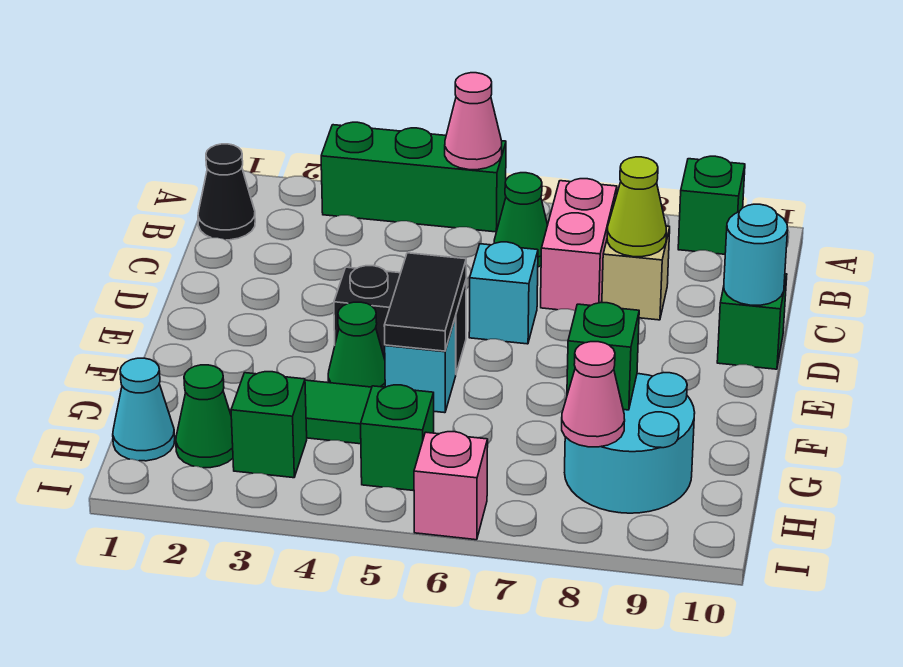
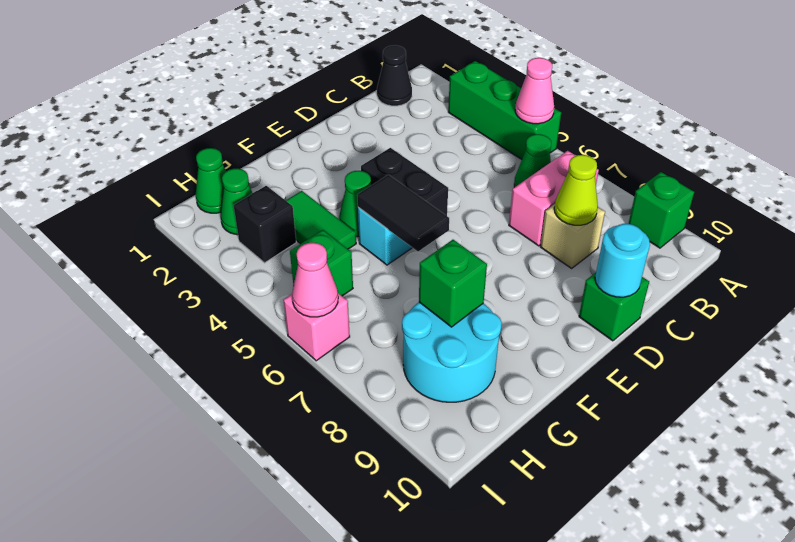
cyan brick D6 level 1 -> none
black tile E5:F5 level 2 -> black tile F5:F6 level 2
cyan cone H1 level 1 -> green cone H1 level 1
green brick H3 level 1 -> black brick H3 level 1
pink cone H8 level 2 -> pink cone I6 level 2

